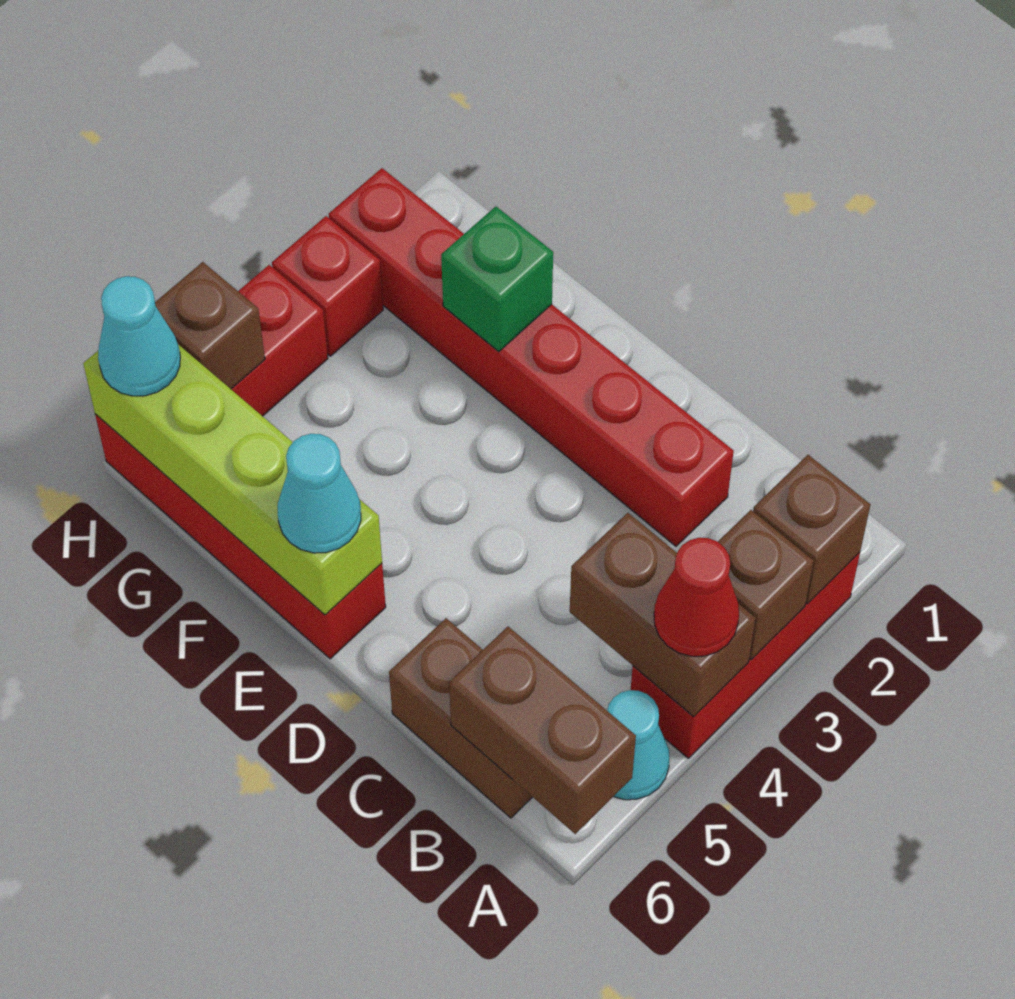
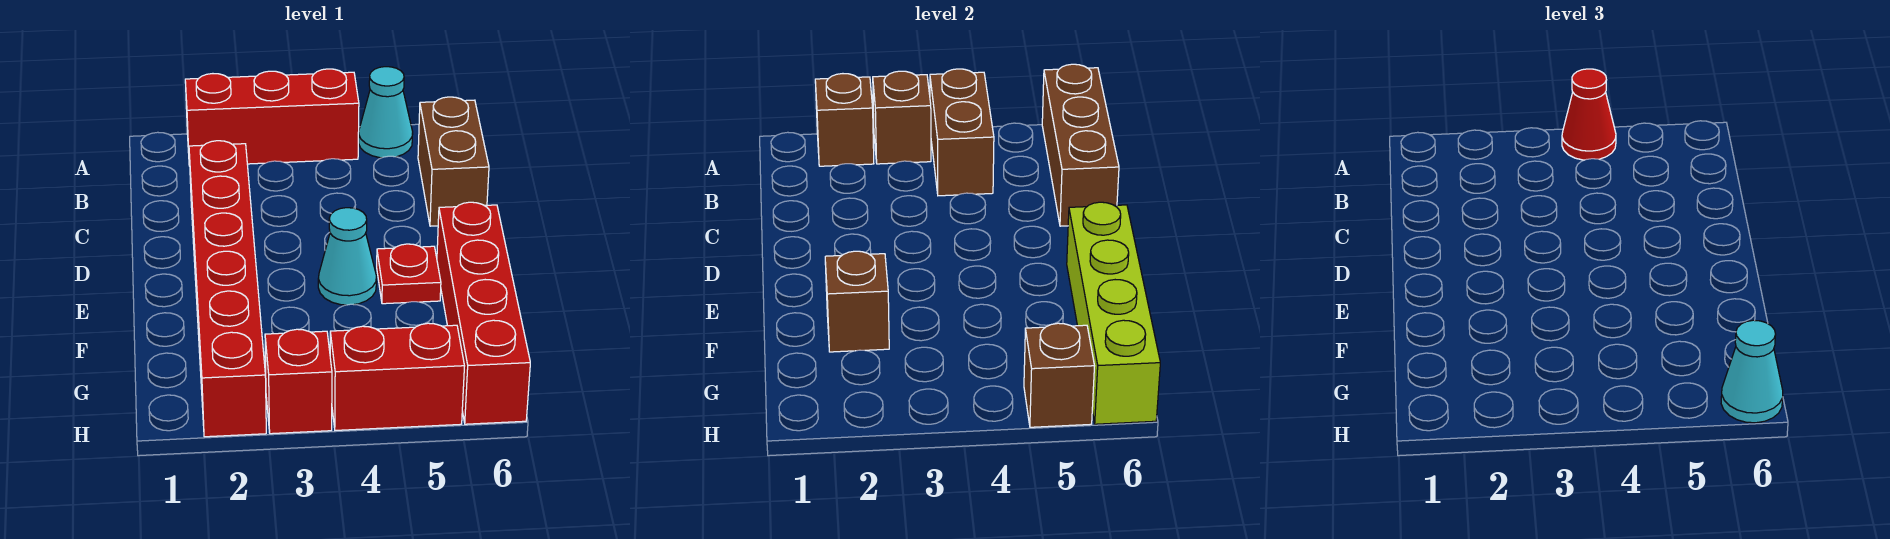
brown brick A6:B6 level 2 -> brown brick A6:C6 level 2
none -> red plate E5 level 1
cyan cone E6 level 3 -> cyan cone E4 level 1
green brick F2 level 2 -> brown brick F2 level 2

